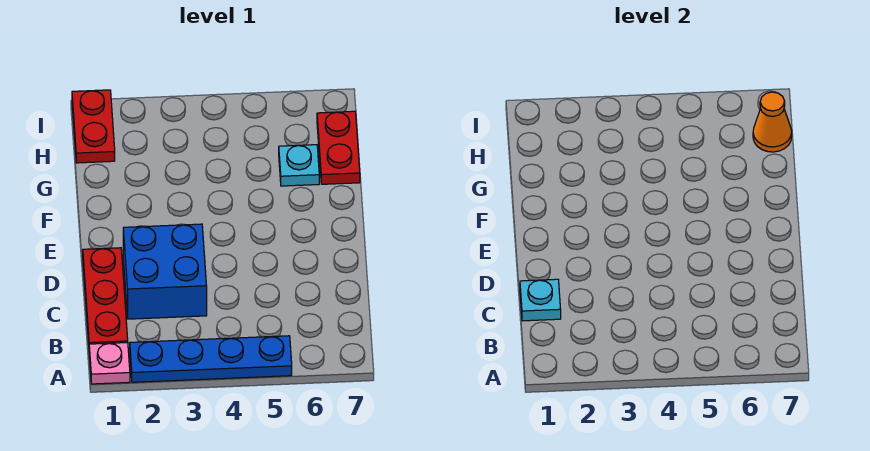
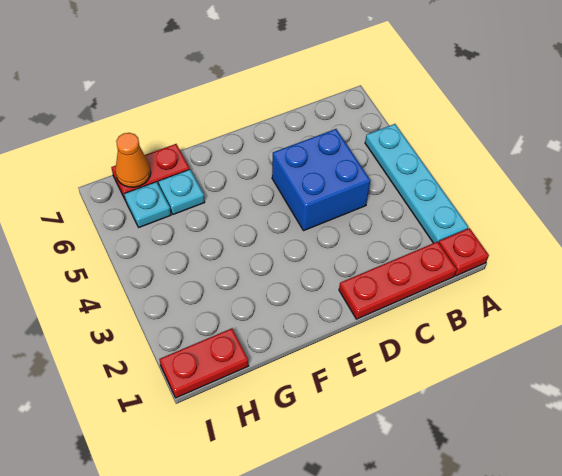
pink plate A1 level 1 -> red plate A1 level 1
blue plate A2:A5 level 1 -> cyan plate A2:A5 level 1
cyan plate C1 level 2 -> cyan plate H6 level 1
blue brick C2:D3 level 1 -> blue brick C4:D5 level 1

